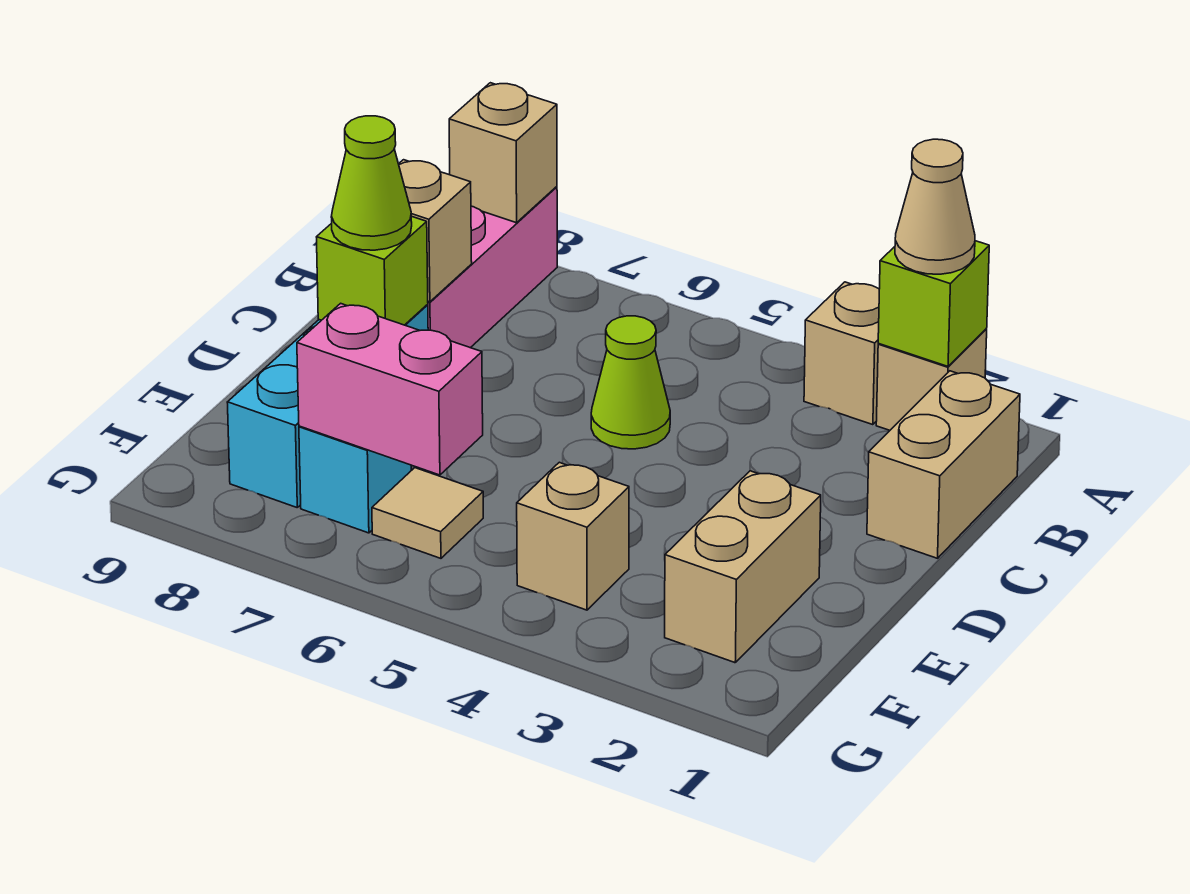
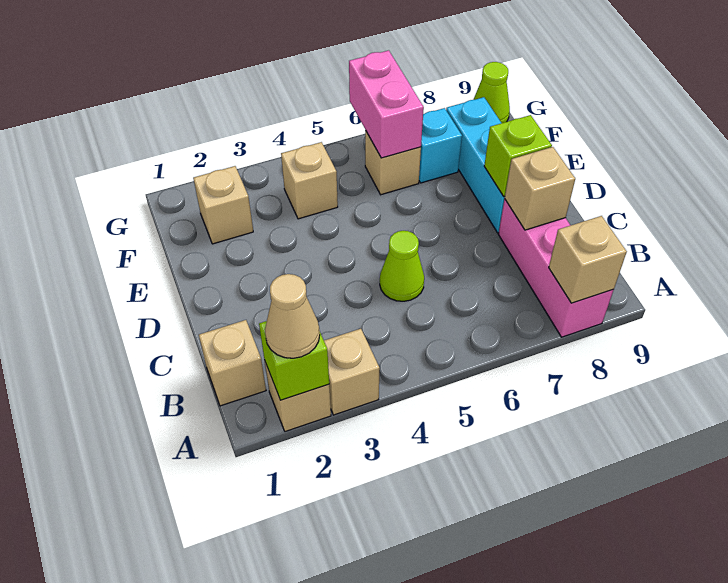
tan brick B1:C1 level 1 -> tan brick B1 level 1
lime cone D8 level 3 -> lime cone G9 level 1
tan brick E2:F2 level 1 -> tan brick F2 level 1
tan tile F6 level 1 -> tan brick F6 level 1
pink brick F6:F7 level 2 -> pink brick F6:G6 level 2

